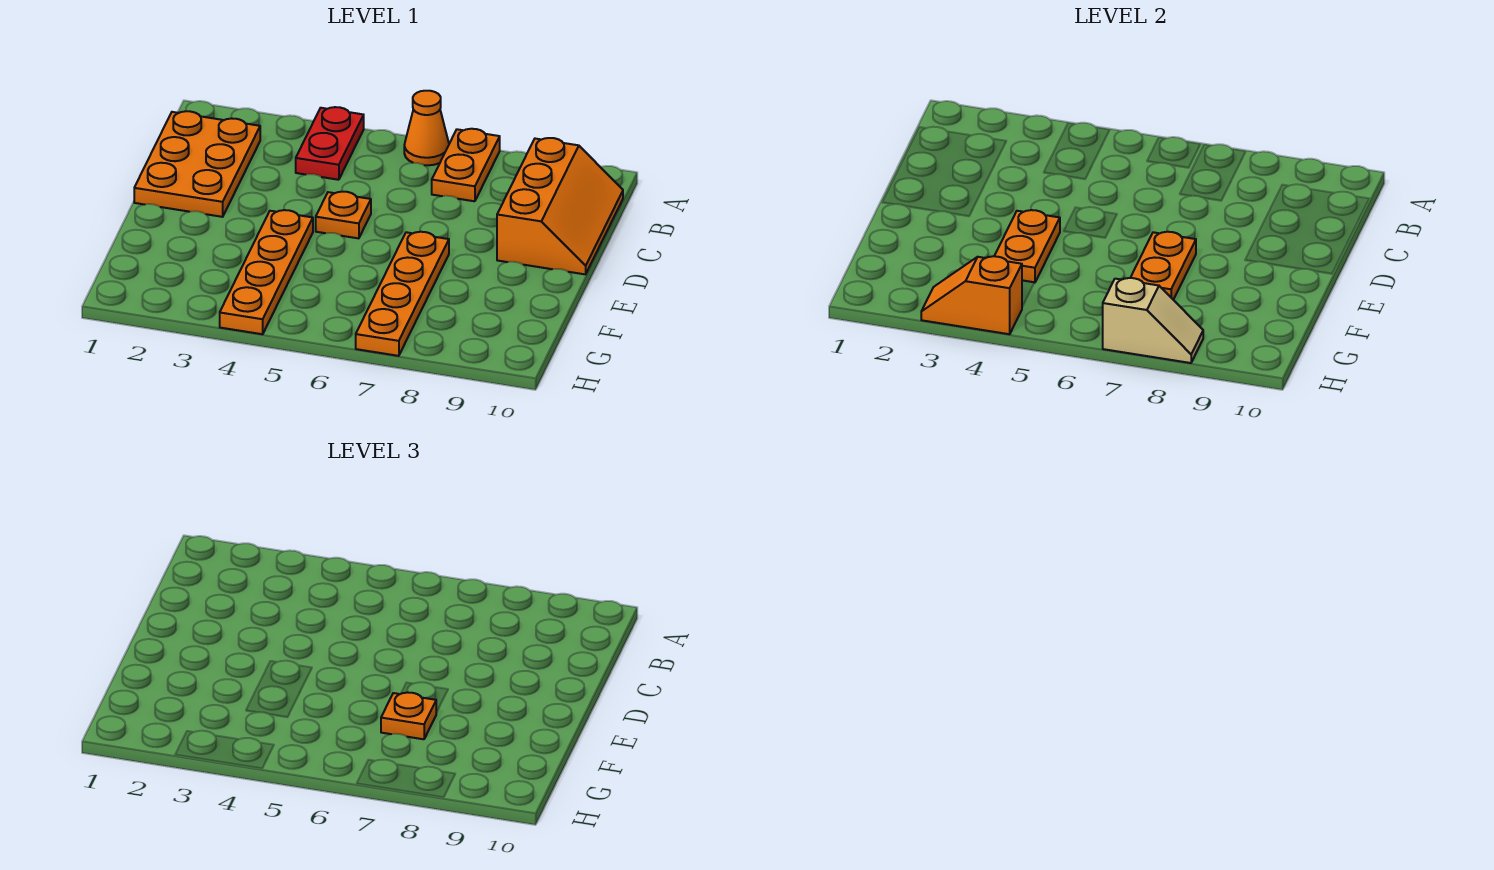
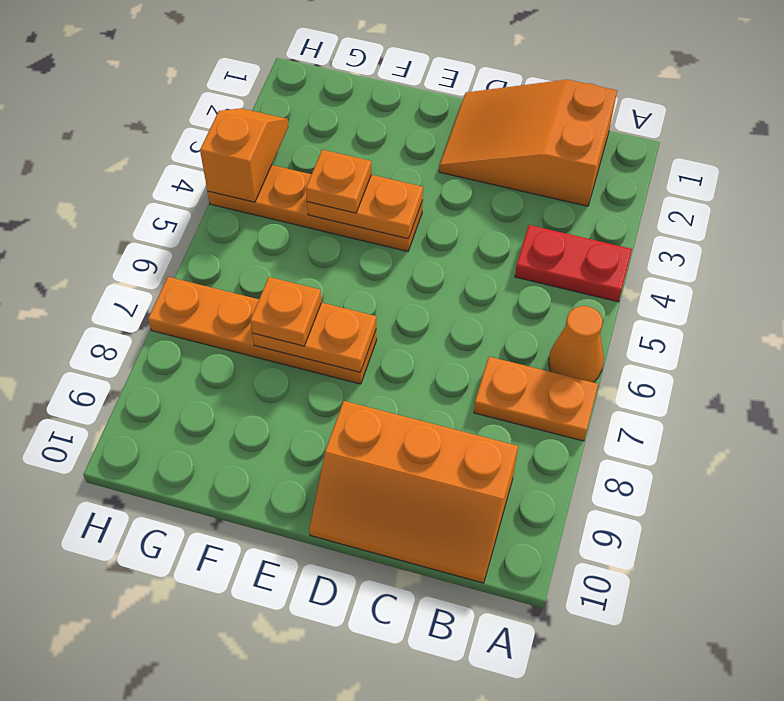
orange plate B1:D2 level 1 -> orange slope B1:D2 level 1 top B
orange plate D5 level 1 -> orange plate F4 level 3
tan slope H7:H8 level 2 top 7 -> none

